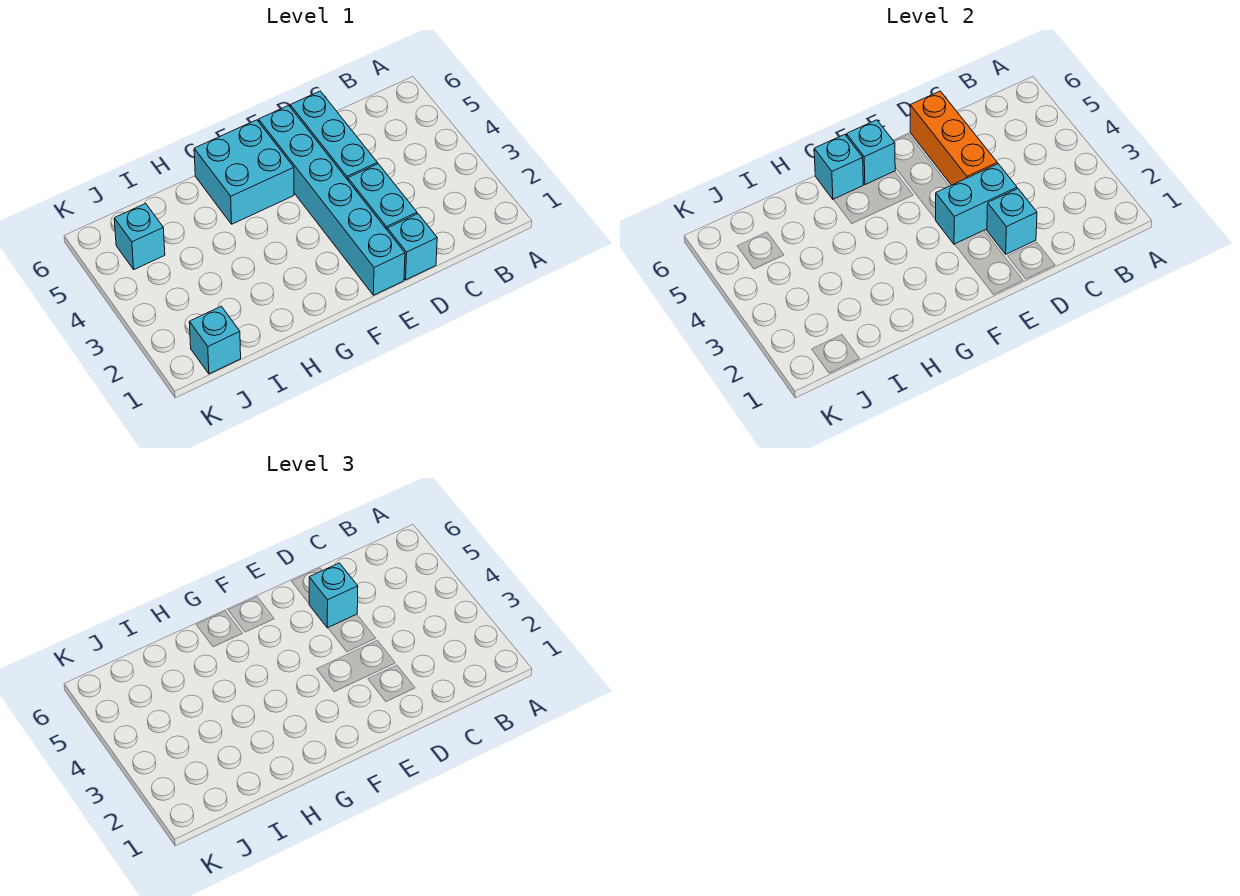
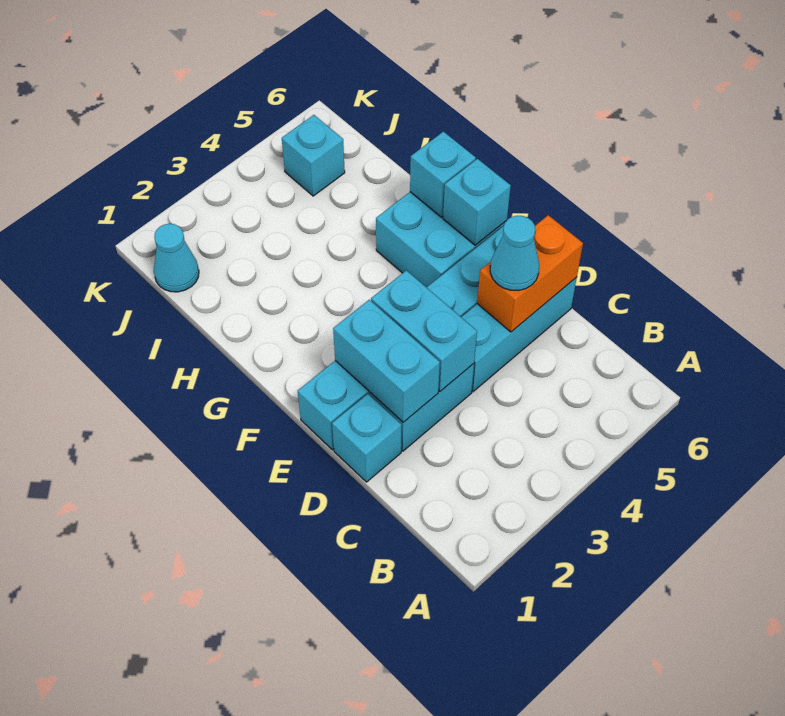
cyan brick D2 level 2 -> cyan brick D2:E2 level 2
orange brick D4:D6 level 2 -> orange brick D5:D6 level 2
cyan brick D5 level 3 -> cyan cone D5 level 3
cyan brick J1 level 1 -> cyan cone J1 level 1

